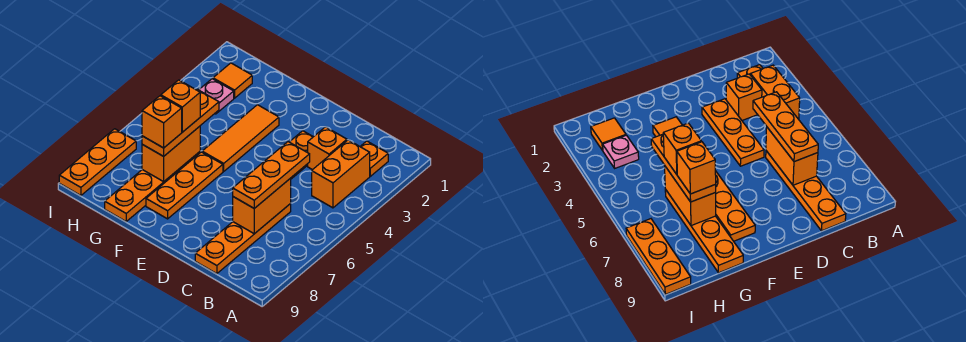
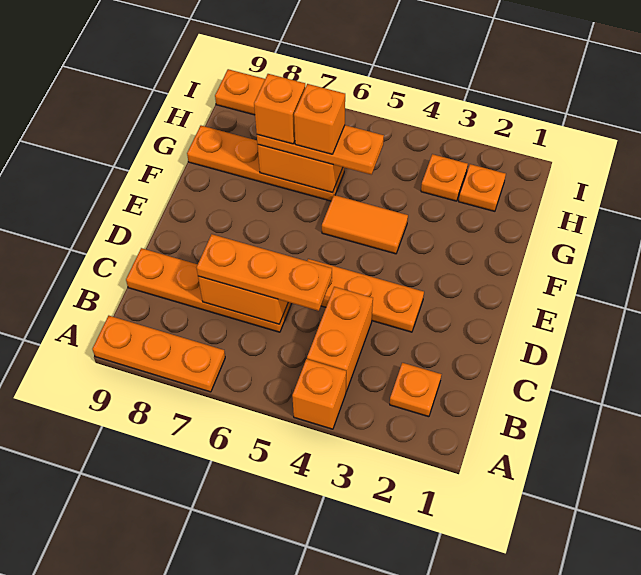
orange brick B3:B4 level 1 -> orange brick B4:C4 level 1
orange brick C3 level 1 -> orange brick A4 level 1
orange tile F3:F5 level 1 -> orange tile F4:F5 level 1
orange plate F6:F8 level 1 -> orange plate A7:A9 level 1
orange tile H2 level 1 -> orange plate H2 level 1
pink plate H3 level 1 -> orange plate H3 level 1

